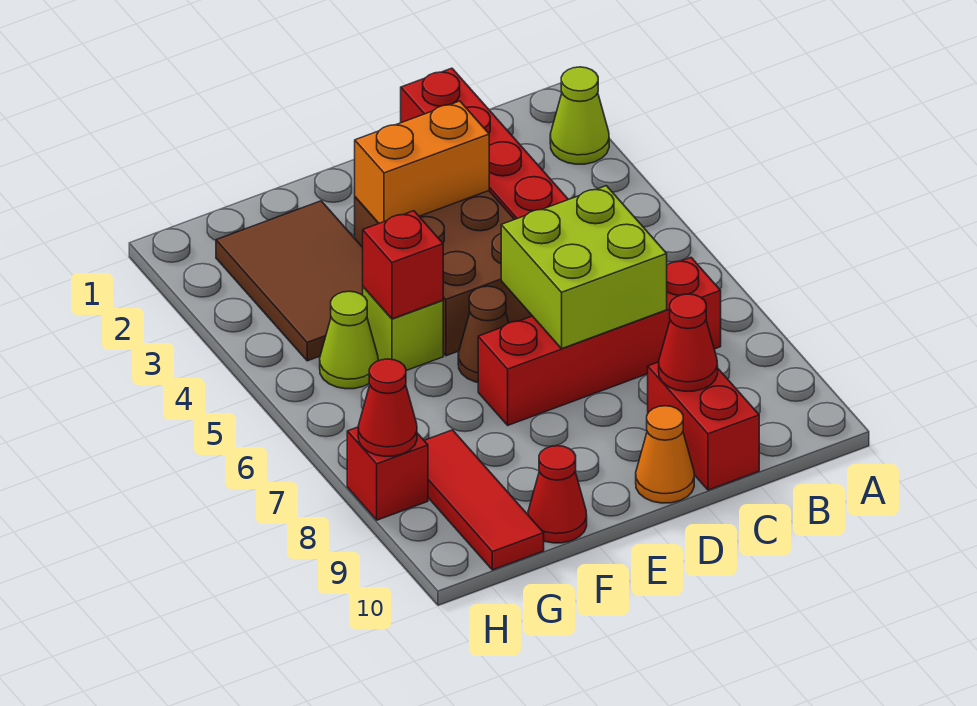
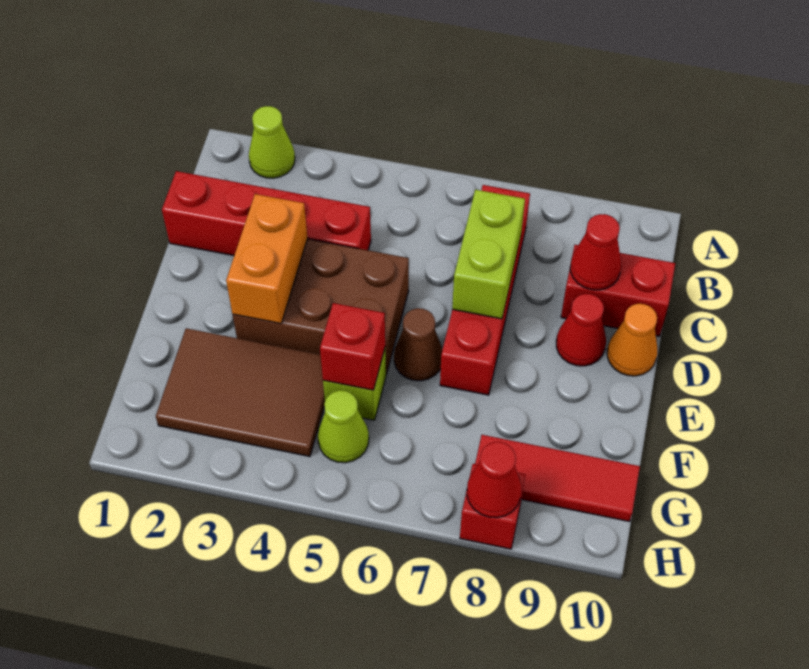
lime brick C6:D7 level 2 -> lime brick C7:D7 level 2
red cone F10 level 1 -> red cone D9 level 1

